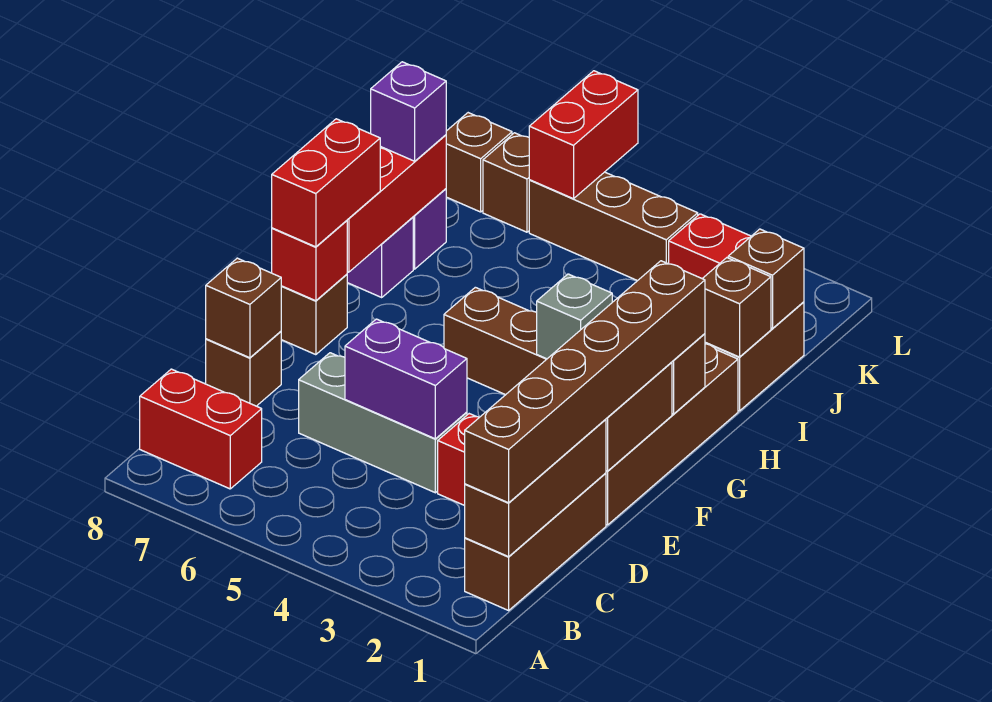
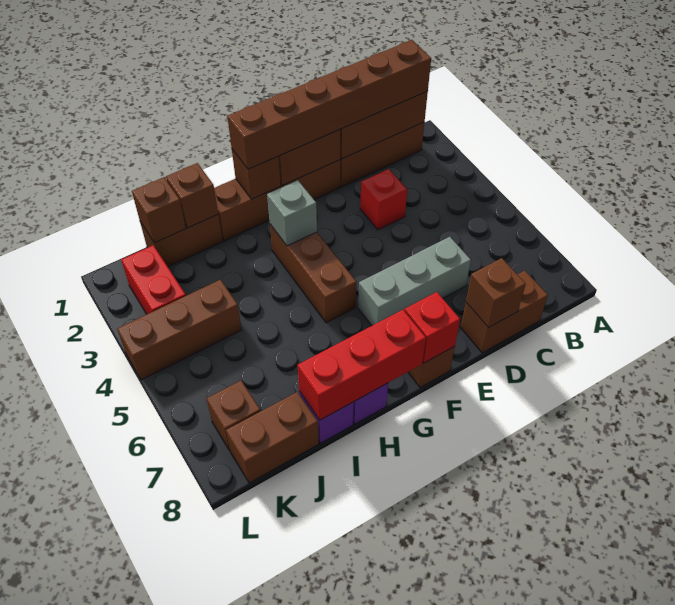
red brick B7:B8 level 1 -> none
grey brick D4:D6 level 1 -> grey brick D6:F6 level 1
purple brick D4:D5 level 2 -> none
brown brick D8 level 1 -> brown brick C8:D8 level 1
red brick F8:G8 level 3 -> none
purple brick I8 level 3 -> none
brown brick K4:K6 level 1 -> brown brick J4:L4 level 1
red brick K6:L6 level 2 -> none
brown brick K8 level 1 -> brown brick J8:K8 level 1

